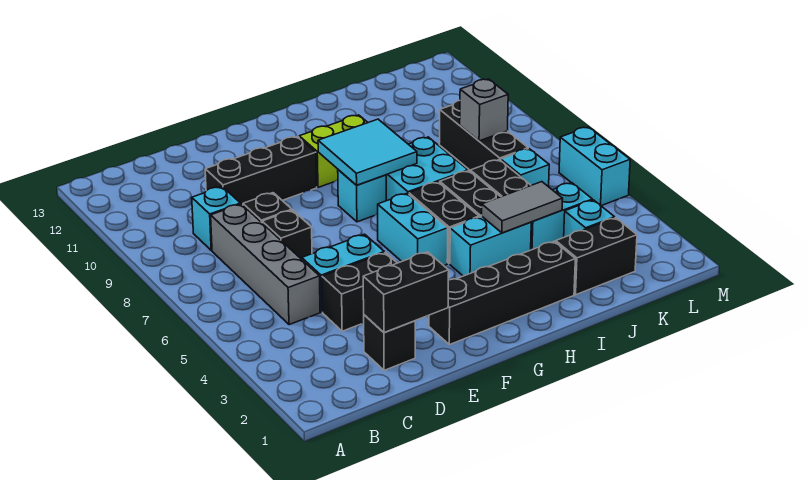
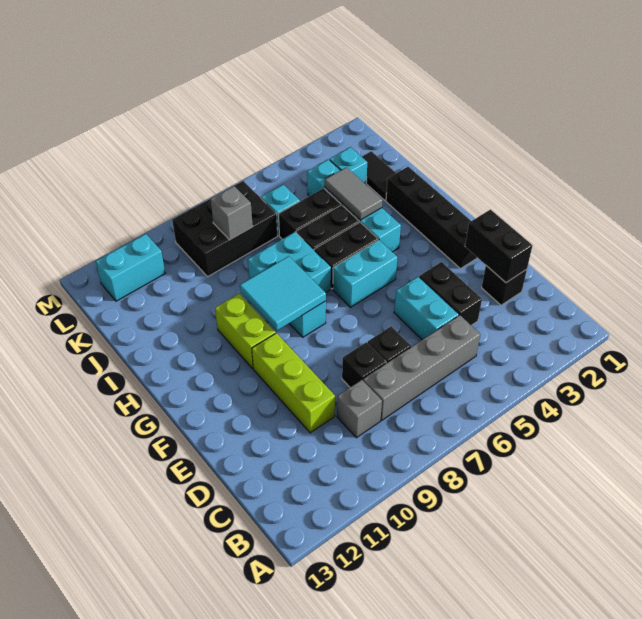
cyan brick C9 level 1 -> grey brick C9 level 1
black brick D10:F10 level 1 -> lime brick D10:F10 level 1
black brick J2:K2 level 1 -> black tile J2:K2 level 1
black brick K7:K9 level 1 -> black brick K7:L9 level 1
cyan brick M5:M6 level 1 -> cyan brick L11:L12 level 1

